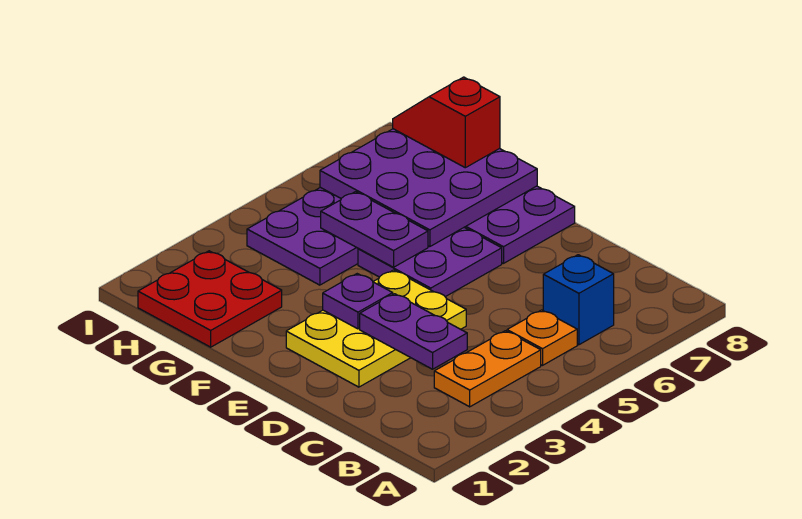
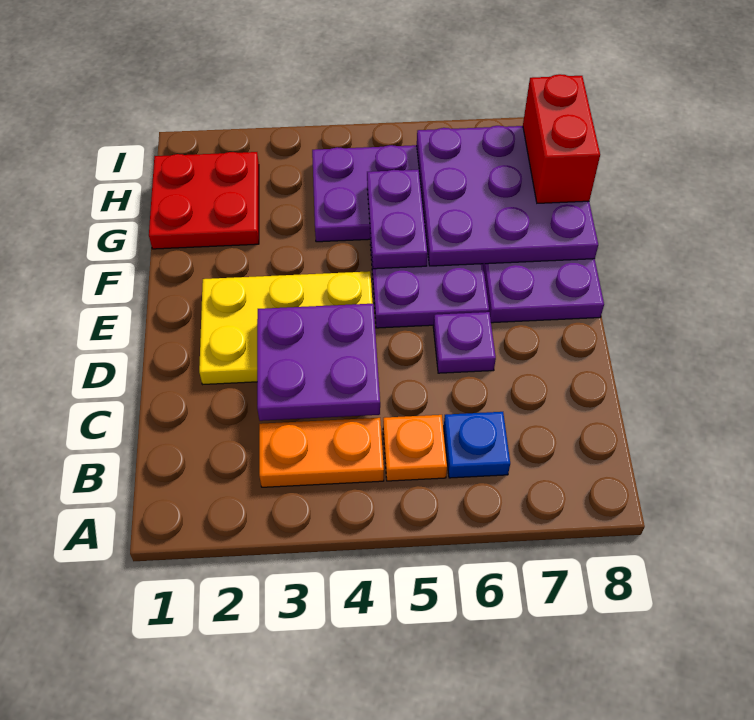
blue brick B6 level 1 -> blue plate B6 level 1
purple plate C3:D3 level 2 -> purple plate C3:D4 level 2
purple plate E3 level 2 -> purple plate D6 level 1
red slope G8:H8 level 3 top G -> red brick G8:H8 level 3

